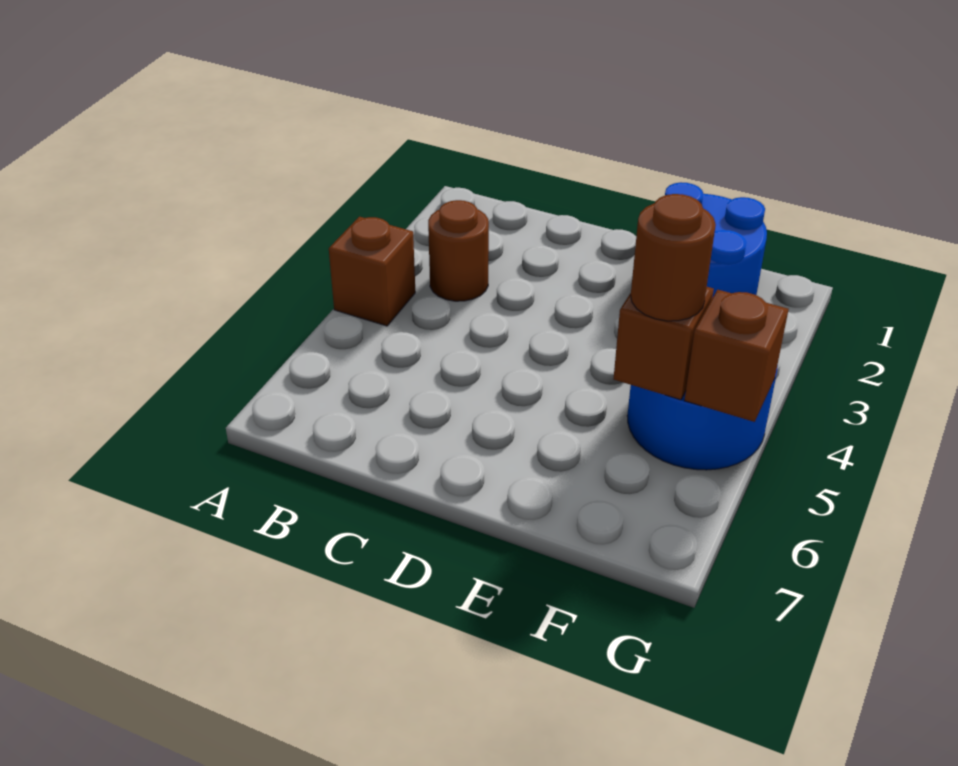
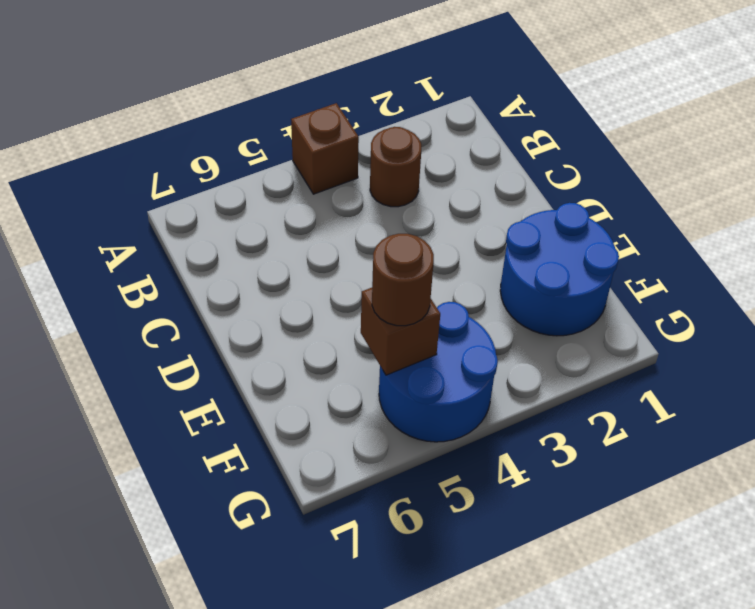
brown brick G5 level 2 -> none

